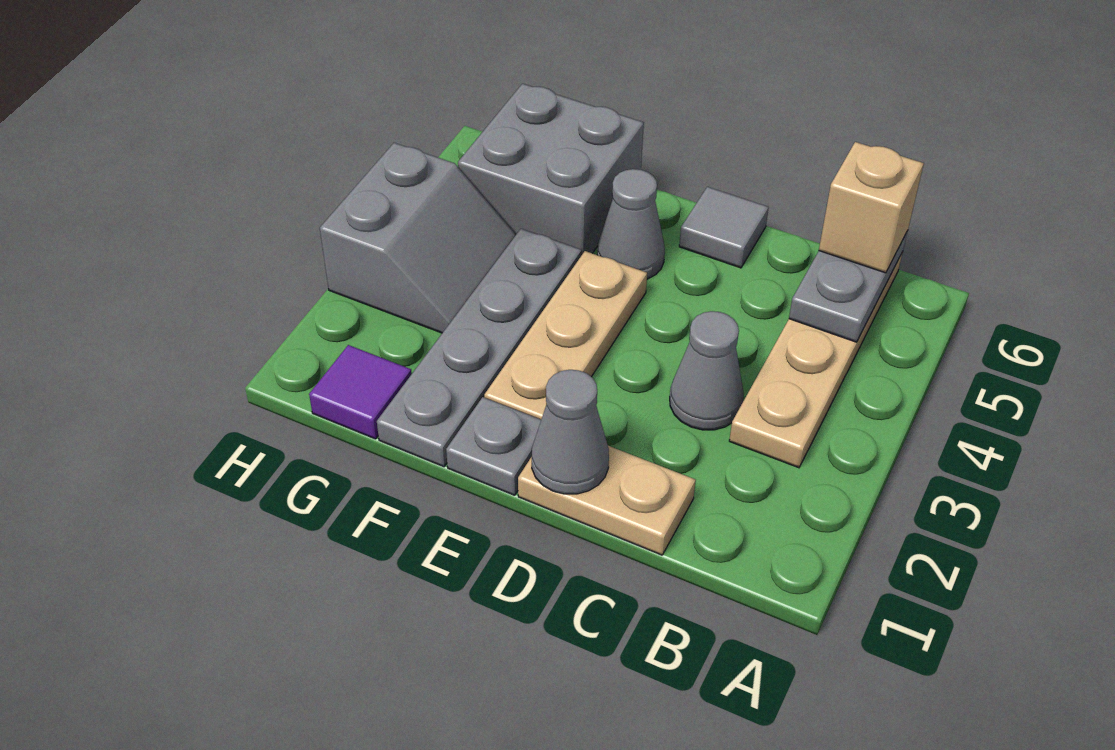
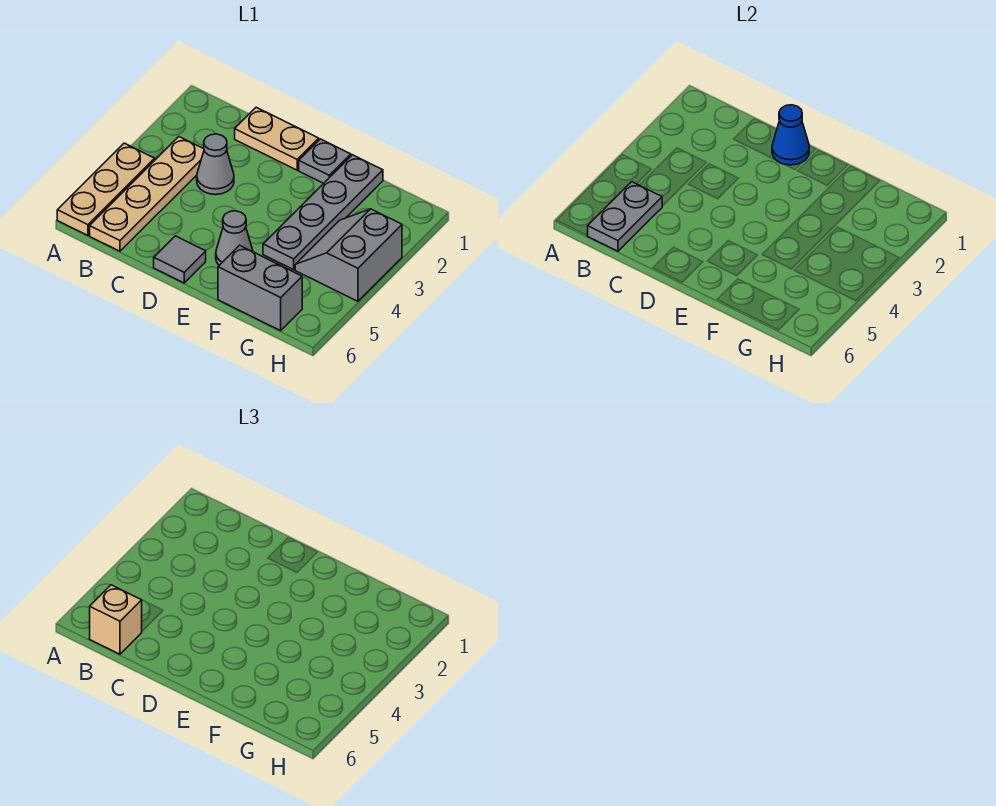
grey cone D1 level 2 -> blue cone D1 level 2
tan plate E2:E4 level 1 -> tan plate A4:A6 level 1
grey brick F5:G6 level 1 -> grey brick F6:G6 level 1
purple tile G1 level 1 -> none

